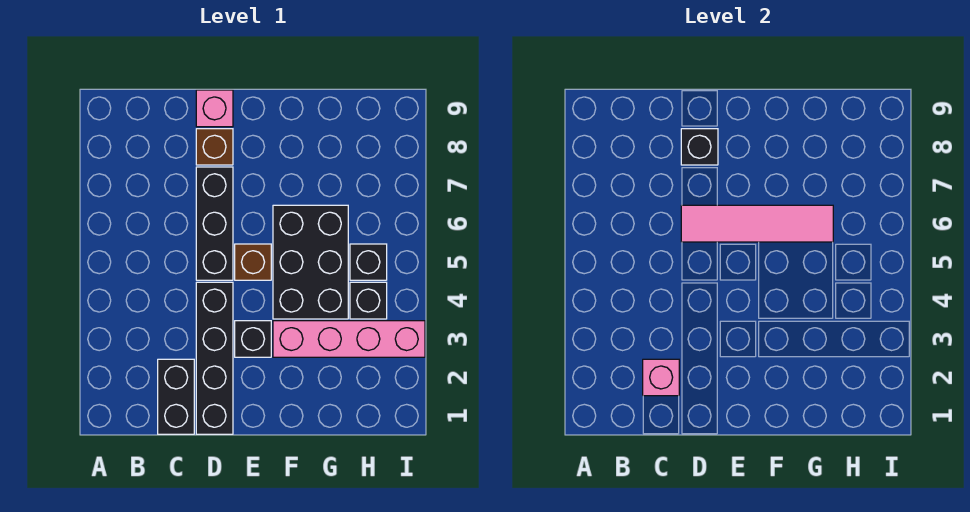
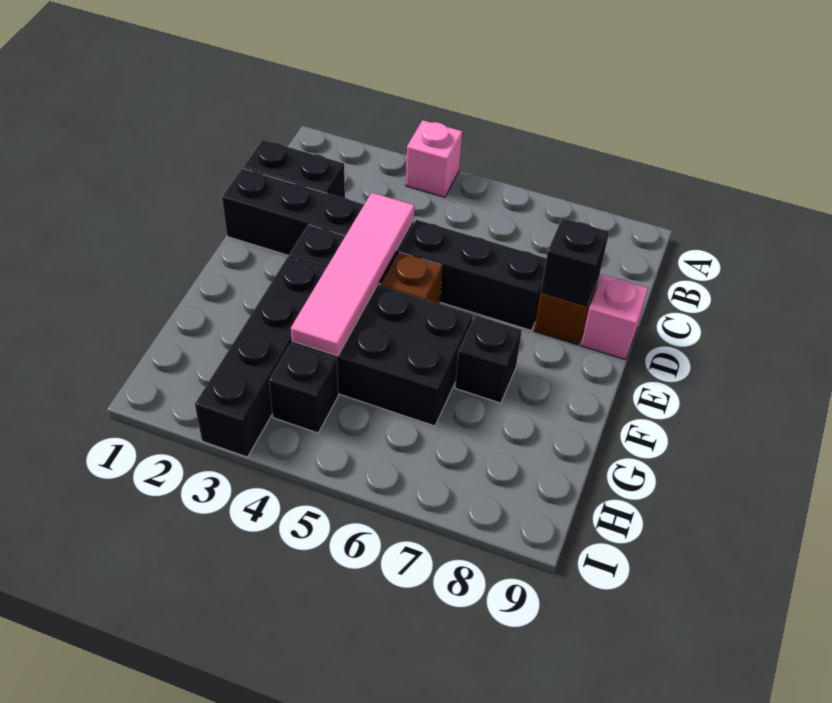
pink brick C2 level 2 -> pink brick A4 level 1
pink tile D6:G6 level 2 -> pink tile D4:G4 level 2
pink brick F3:I3 level 1 -> black brick F3:I3 level 1
black brick H5 level 1 -> black brick F7 level 1

